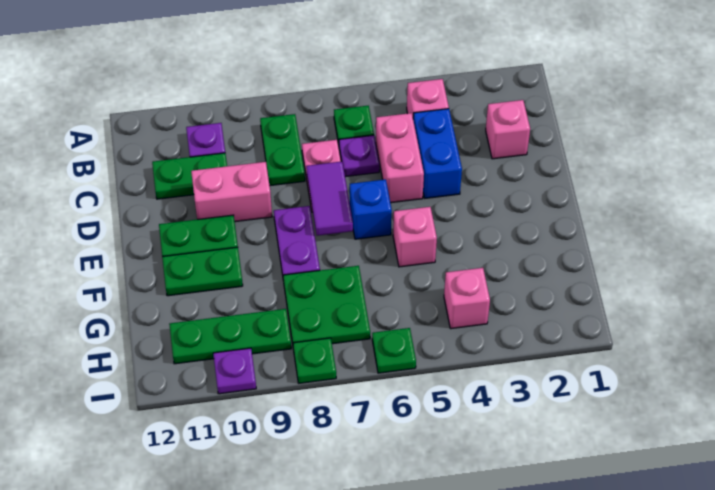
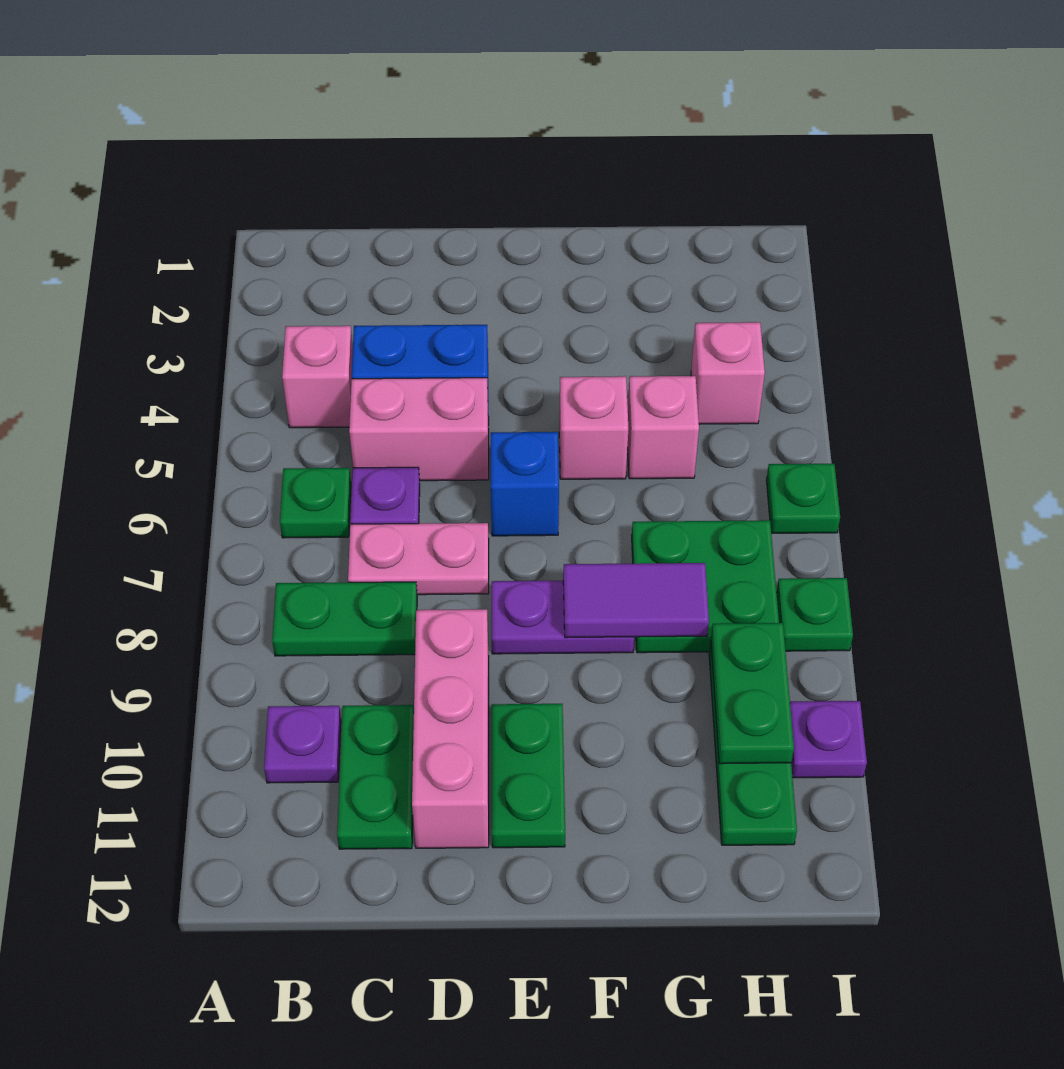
pink brick C2 level 1 -> pink brick G5 level 1
purple tile D7:E7 level 2 -> purple tile F8:G8 level 2
pink brick D9:D10 level 1 -> pink brick D9:D11 level 1
green plate F10:F11 level 1 -> green plate H9:H10 level 2

